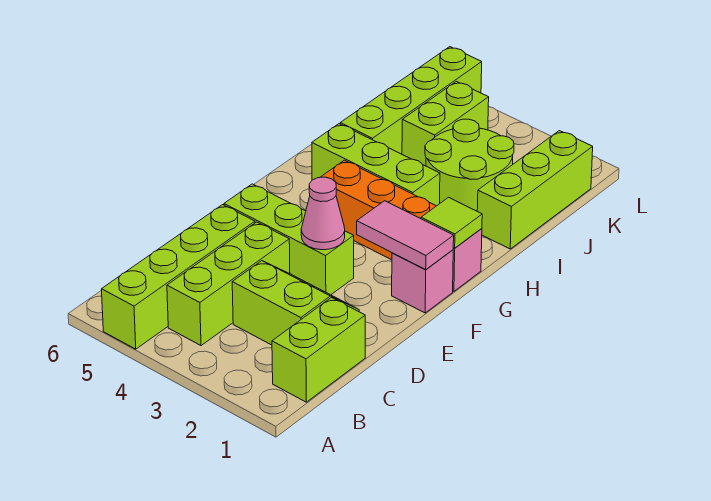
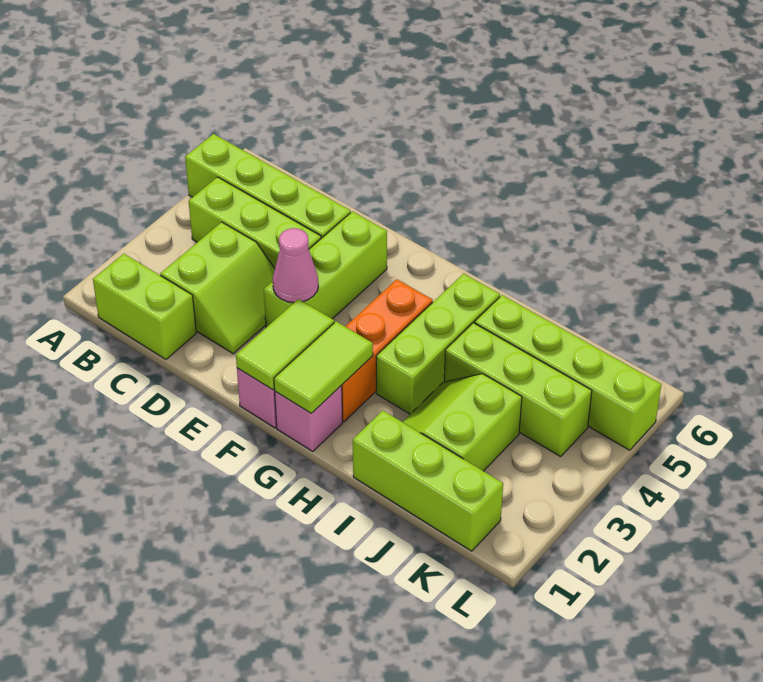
pink tile F1:F2 level 2 -> lime tile F1:F2 level 2
lime tile G1 level 2 -> lime tile G1:G2 level 2
lime round brick I2:J3 level 1 -> lime slope I2:J3 level 1 top J
lime brick J4:K4 level 1 -> lime brick I4:K4 level 1

